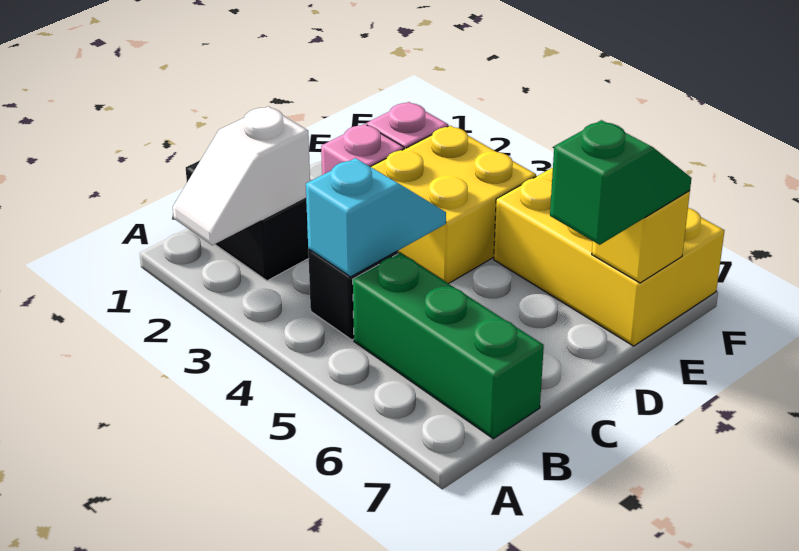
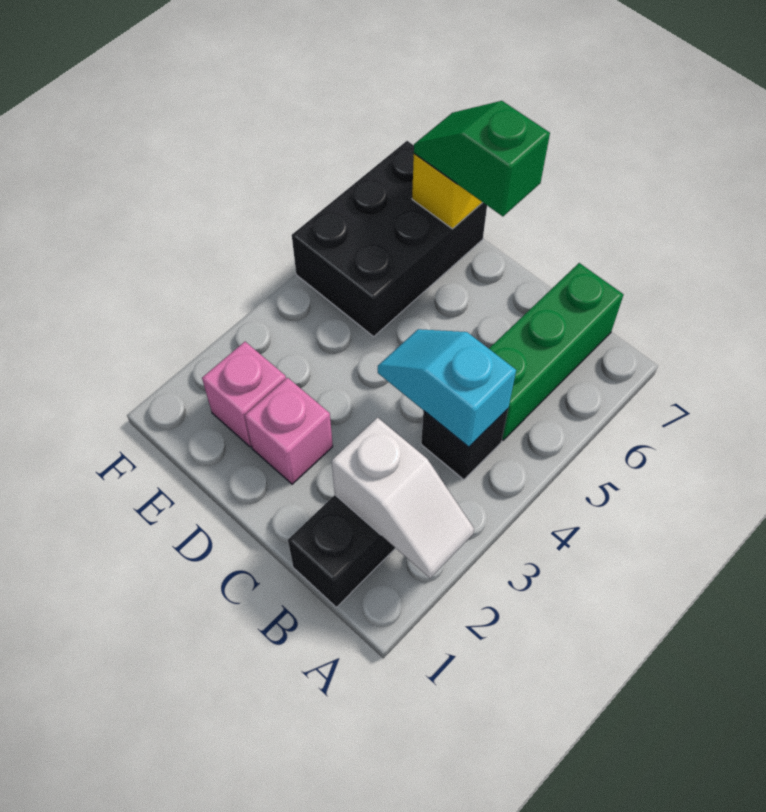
yellow brick D3:E4 level 1 -> none
yellow brick E5:F7 level 1 -> black brick E5:F7 level 1

